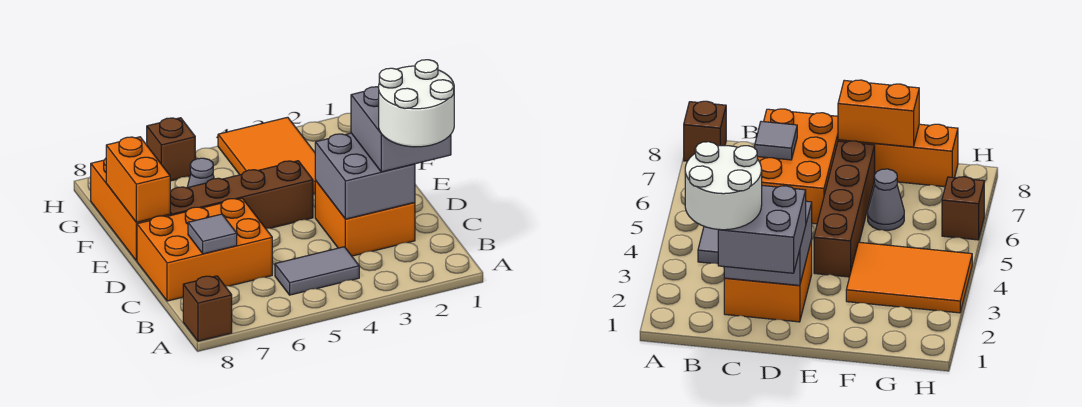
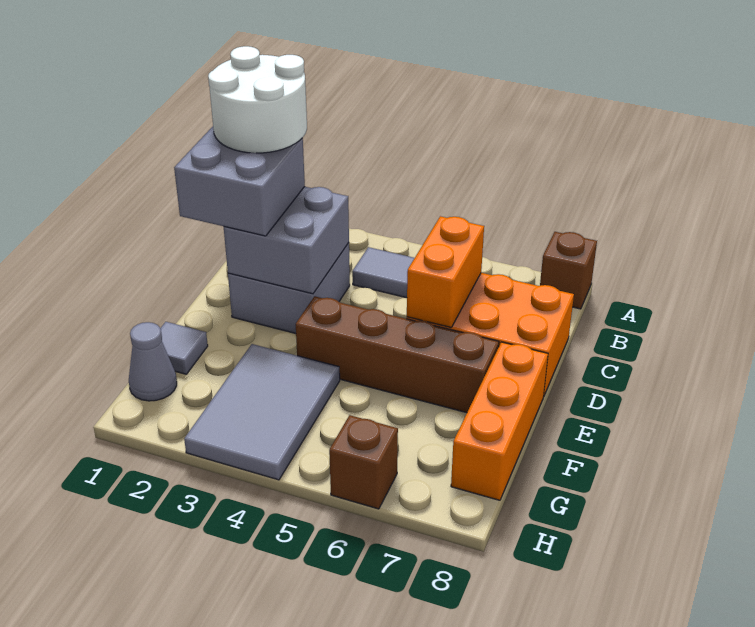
orange brick C2:D3 level 1 -> grey brick C2:D3 level 1
grey tile C7 level 2 -> grey tile F1 level 1
orange brick E8:F8 level 2 -> orange brick C6:D6 level 2
orange tile F3:H4 level 1 -> grey tile F3:H4 level 1
grey cone F6 level 1 -> grey cone G1 level 1

